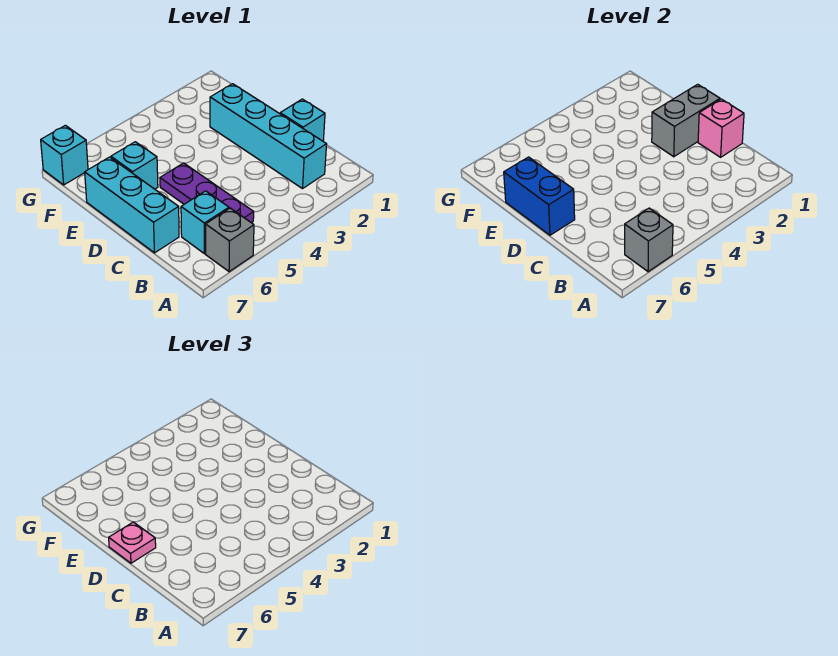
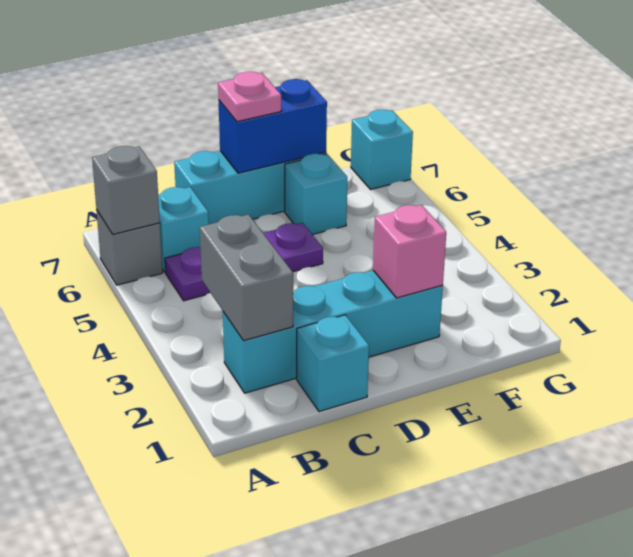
pink brick C1 level 2 -> pink brick E2 level 2
grey brick D1:D2 level 2 -> grey brick B2:B3 level 2

